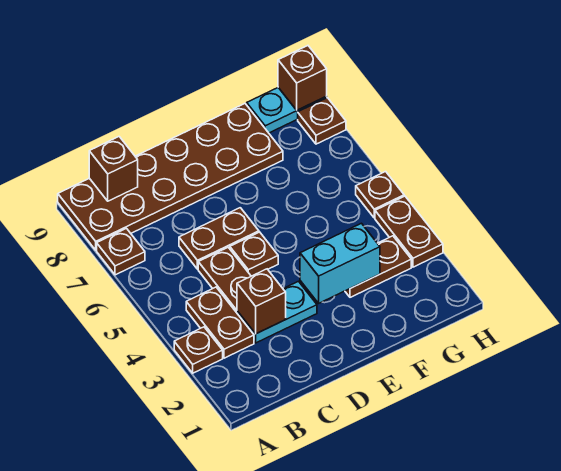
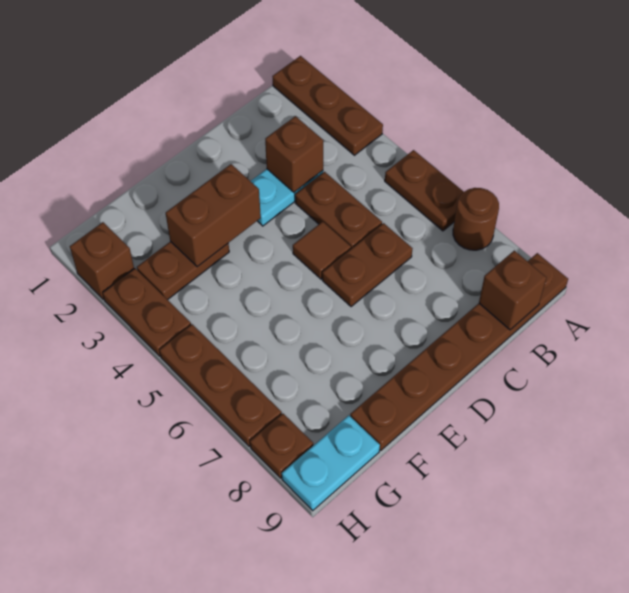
brown plate A3 level 1 -> brown plate A1:A3 level 1
brown plate A7 level 1 -> brown round brick A7 level 1
brown plate A8:F9 level 1 -> brown plate A9:F9 level 1
brown plate B3:B4 level 1 -> brown plate A5:A6 level 1
brown plate D5 level 1 -> brown tile D5 level 1
cyan brick E3:F3 level 2 -> brown brick E3:F3 level 2
brown plate H5 level 1 -> brown plate H5:H7 level 1
brown brick H9 level 2 -> brown brick H2 level 1

